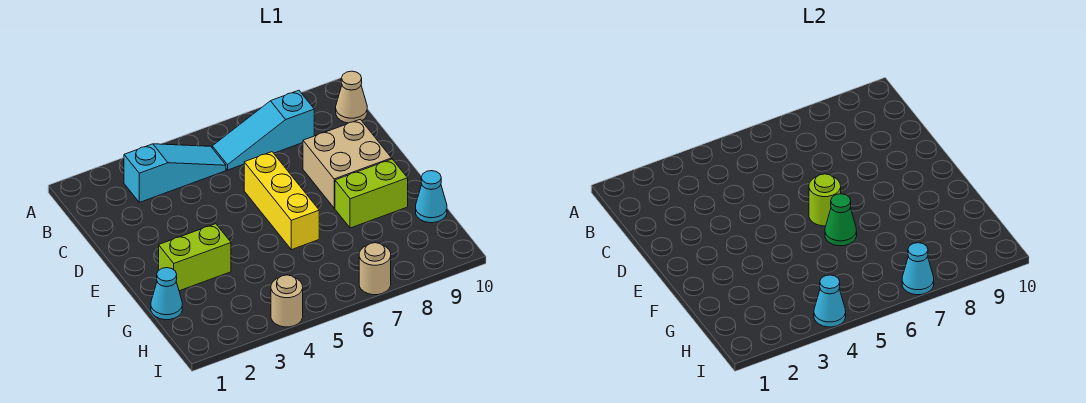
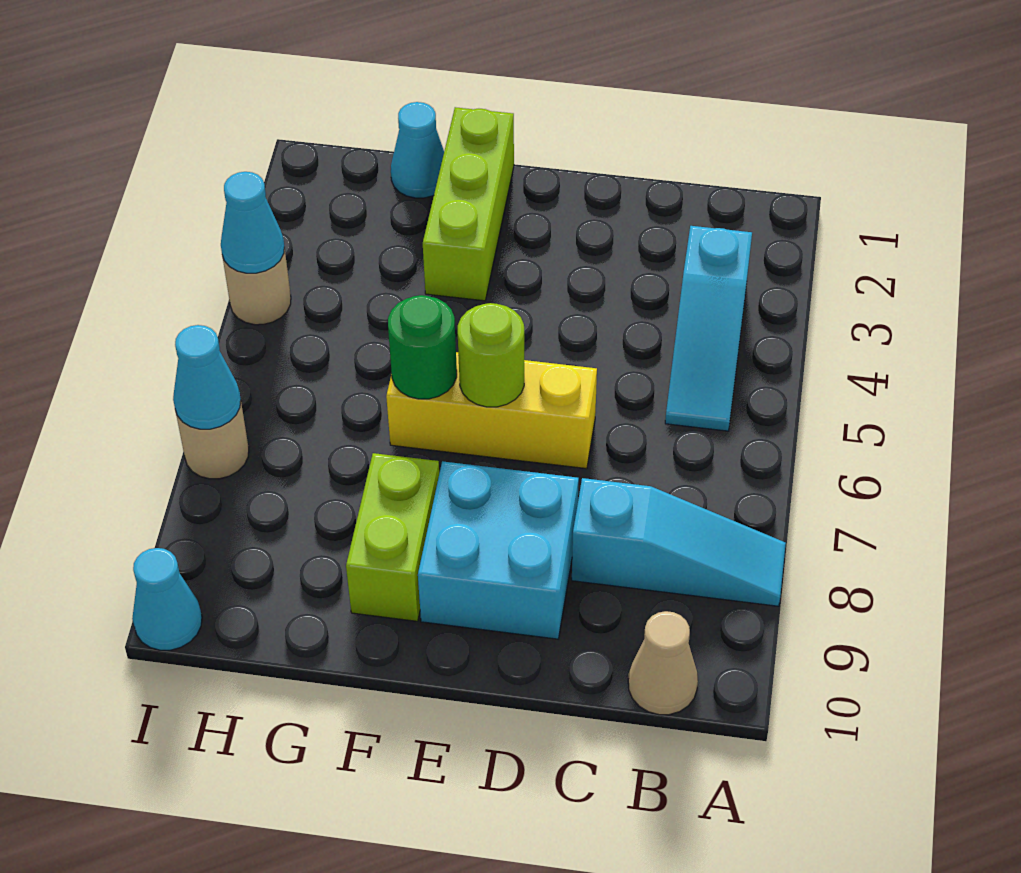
cyan slope B6:B8 level 1 top 8 -> cyan slope A8:C8 level 1 top C
tan brick D8:E9 level 1 -> cyan brick D8:E9 level 1
lime brick F2:F3 level 1 -> lime brick F1:F3 level 1
green cone F6 level 2 -> green round brick F6 level 2
cyan cone G10 level 1 -> cyan cone I10 level 1

